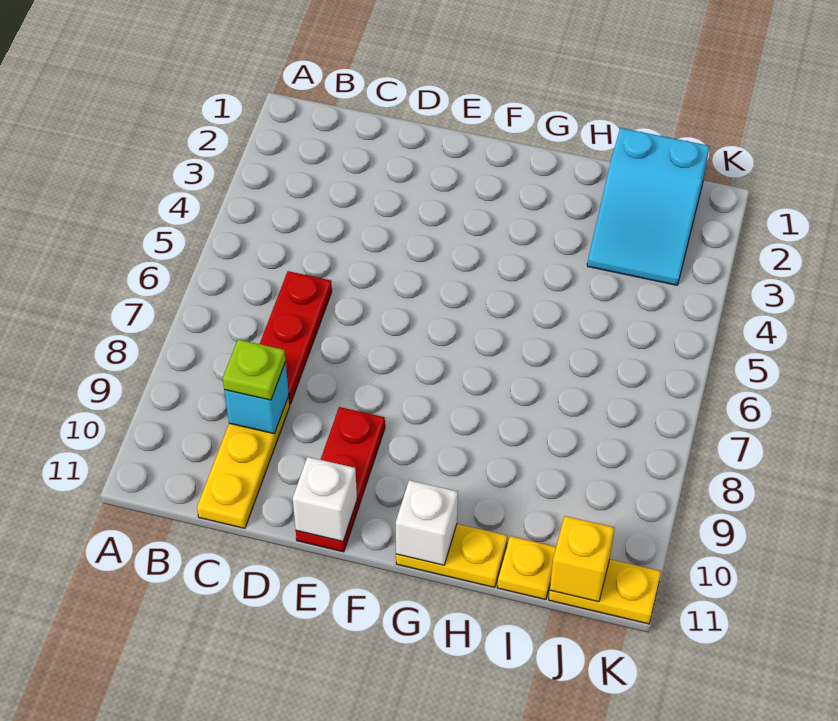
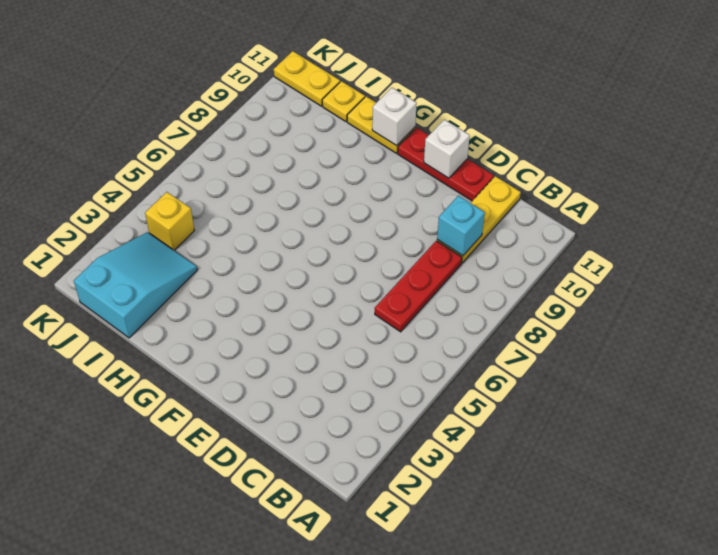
lime plate C9 level 3 -> none
red plate E9:E11 level 1 -> red plate D11:F11 level 1
yellow brick J11 level 2 -> yellow brick J4 level 1

